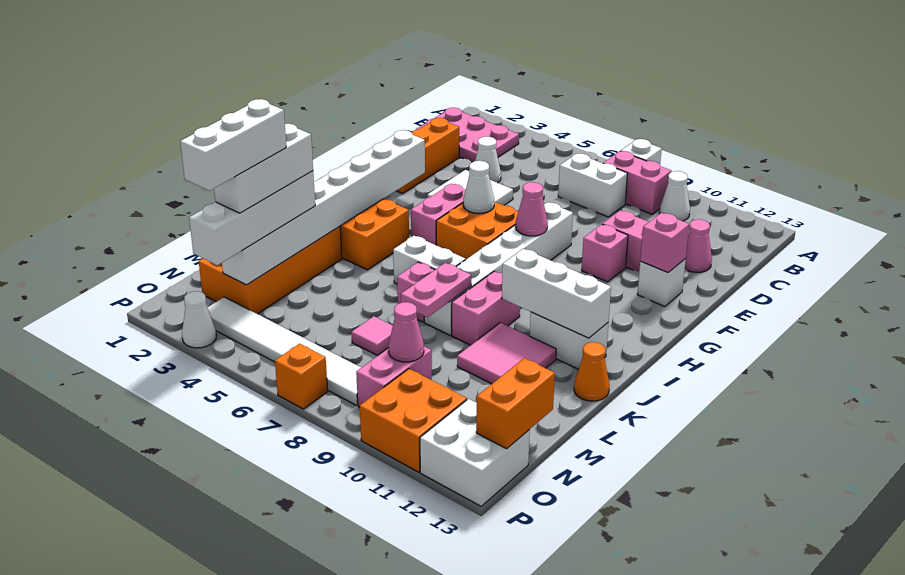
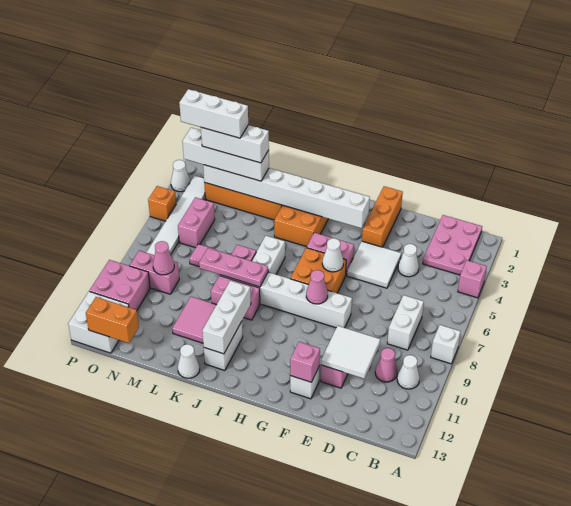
pink brick B8:B9 level 1 -> pink brick N5:N6 level 1
orange brick D2:F2 level 1 -> orange brick F1:F3 level 1
none -> white tile D10:E11 level 2
pink cone D12 level 1 -> pink cone C10 level 1
pink brick F10 level 1 -> pink brick A4 level 1
pink plate K8:L8 level 2 -> pink plate J8:L8 level 2
orange cone K13 level 1 -> white cone K13 level 1
orange brick O10:P11 level 1 -> pink brick O10:P11 level 1
orange brick P7 level 1 -> orange brick P5 level 1

